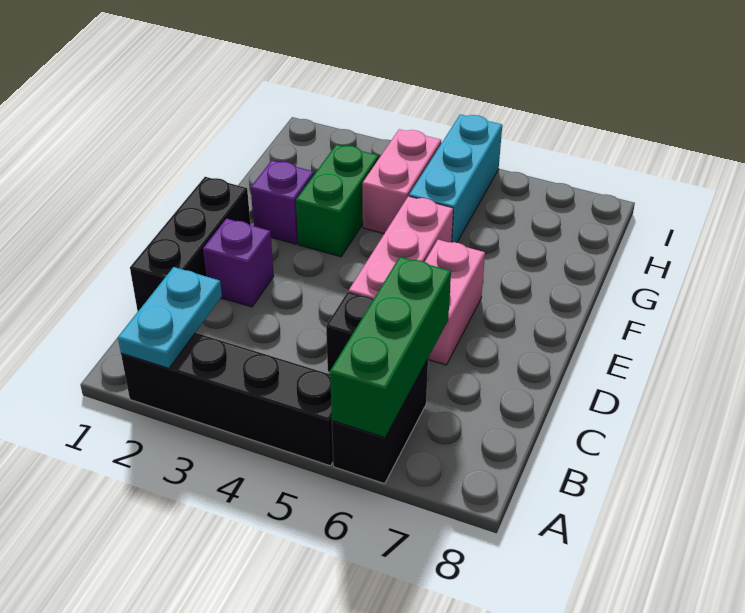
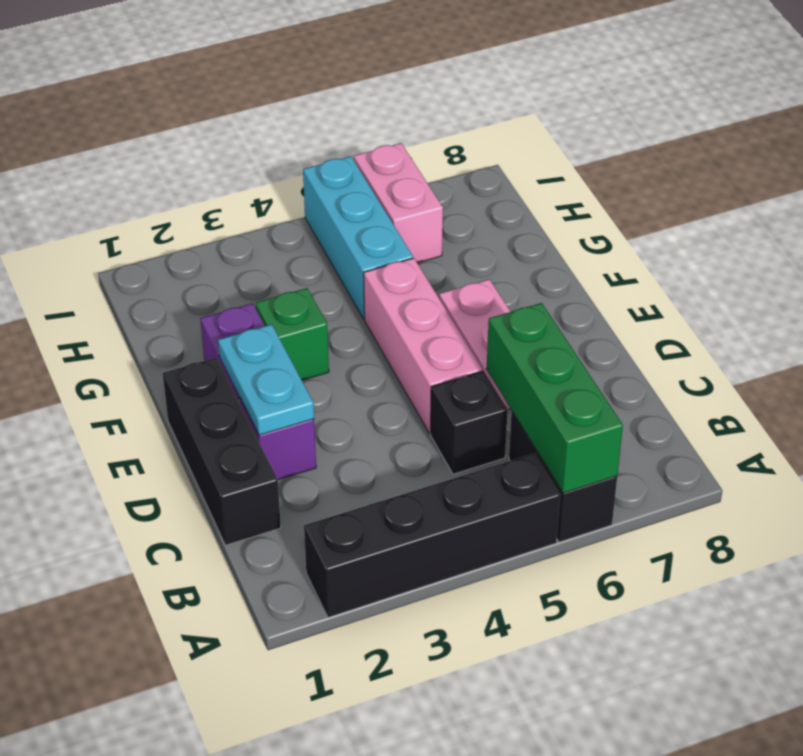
cyan plate A2:B2 level 2 -> cyan plate D2:E2 level 2
green brick F3:G3 level 1 -> green brick F3 level 1
pink brick G4:H4 level 1 -> pink brick H6:I6 level 1

